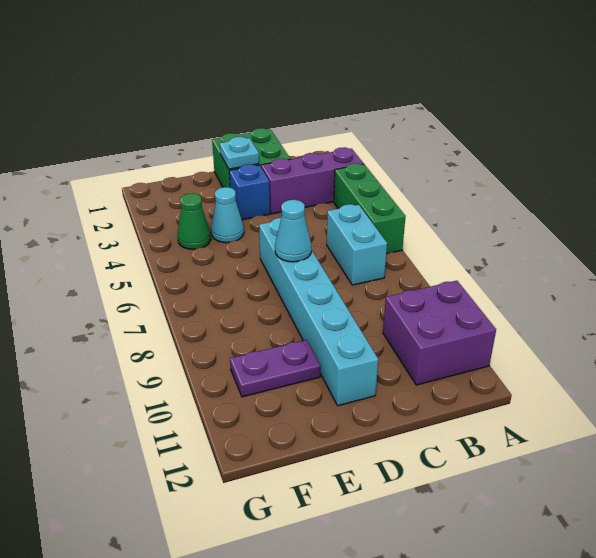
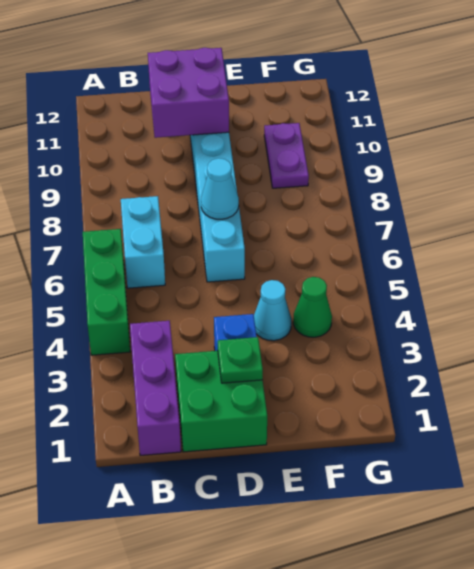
purple brick A3:C3 level 1 -> purple brick B1:B3 level 1
purple brick A10:B11 level 1 -> purple brick C10:D11 level 2
cyan plate D2 level 2 -> green plate D2 level 2
purple plate E10:F10 level 1 -> purple plate F9:F10 level 1

